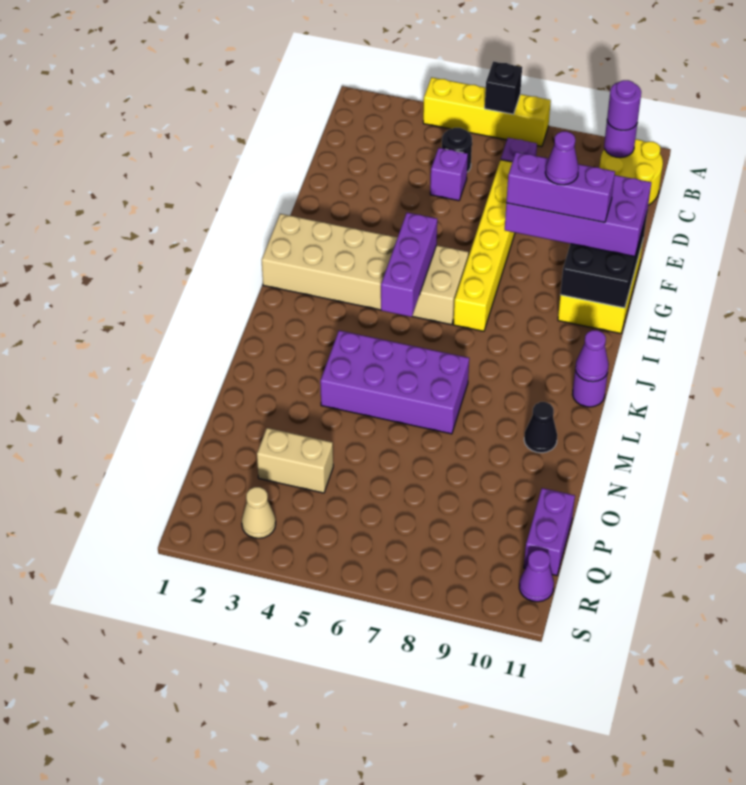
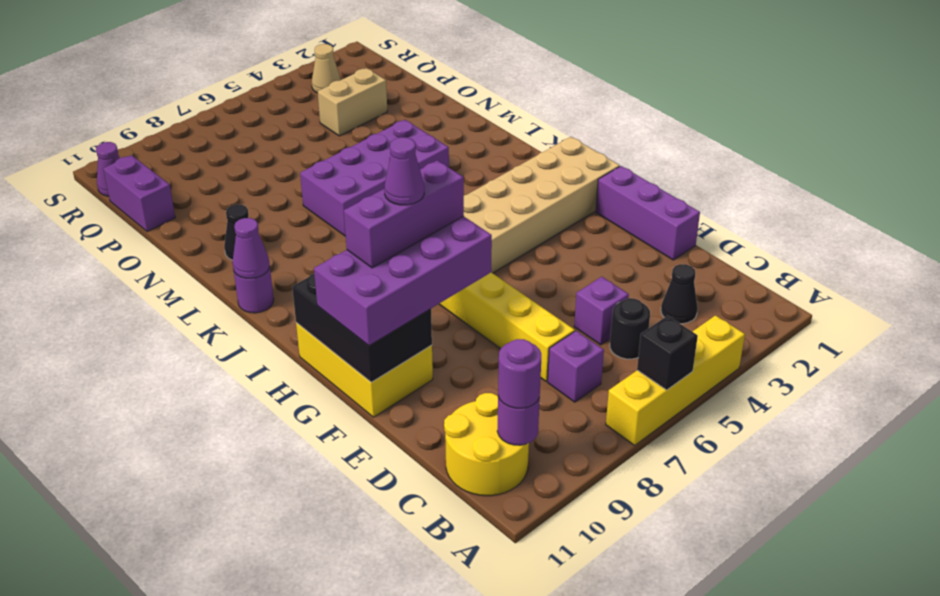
none -> black cone C3 level 1
purple brick H5:J5 level 2 -> purple brick E1:G1 level 1

